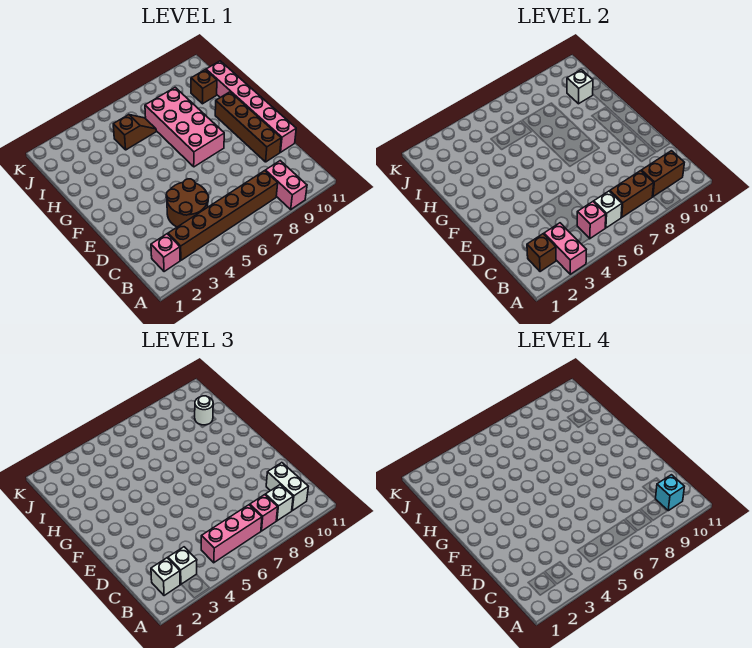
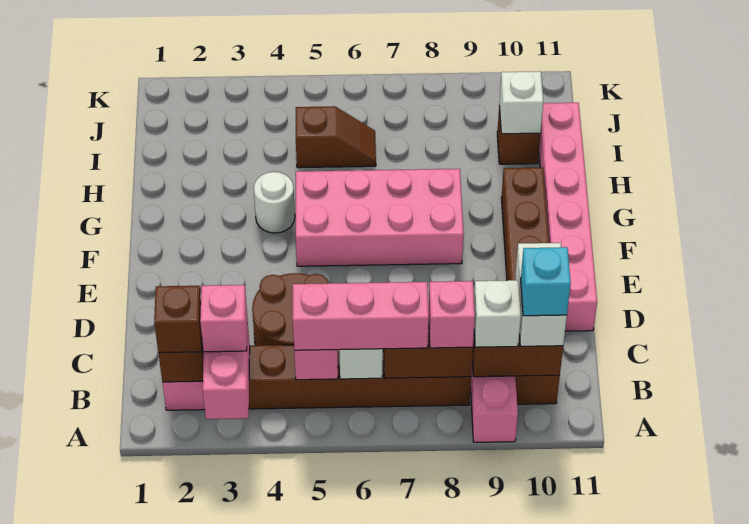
white brick B2 level 3 -> brown brick B2 level 3
white brick B3 level 3 -> pink brick B3 level 3
brown brick D10:G10 level 1 -> brown brick B10:G10 level 1
pink brick F7:I8 level 1 -> pink brick F5:G8 level 1
white round brick I10 level 3 -> white round brick G4 level 1

